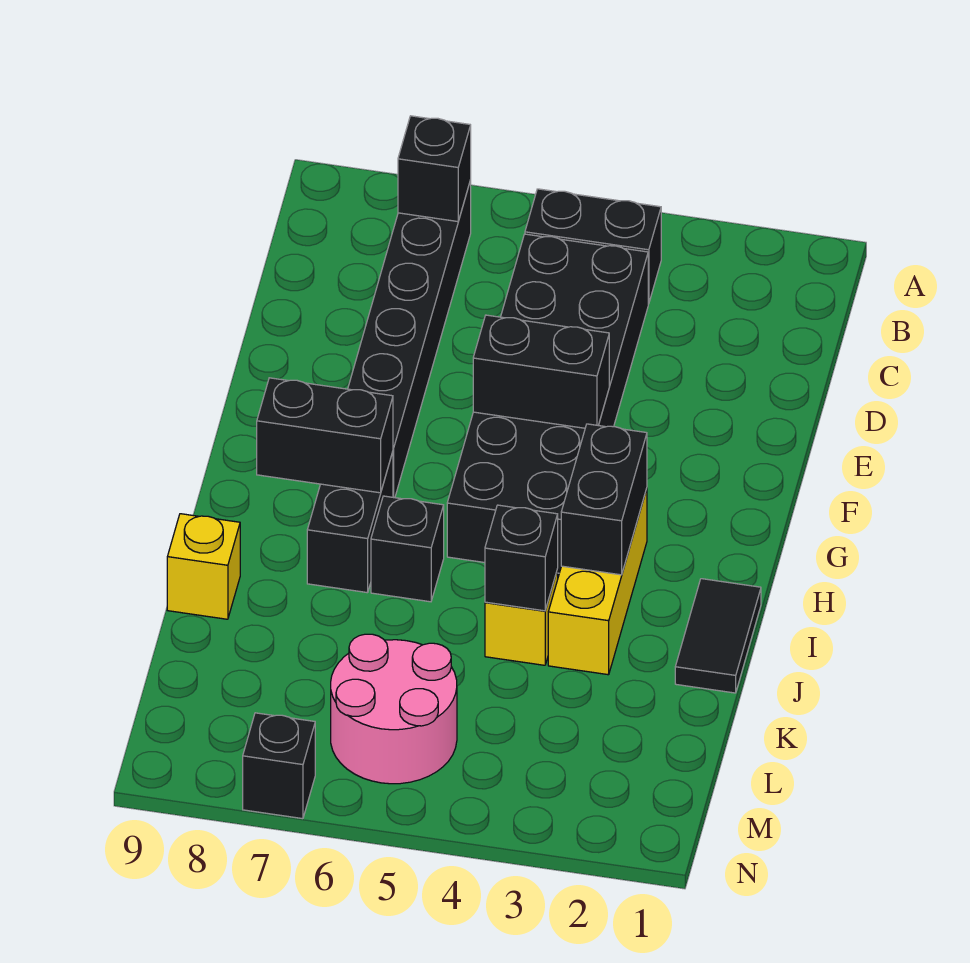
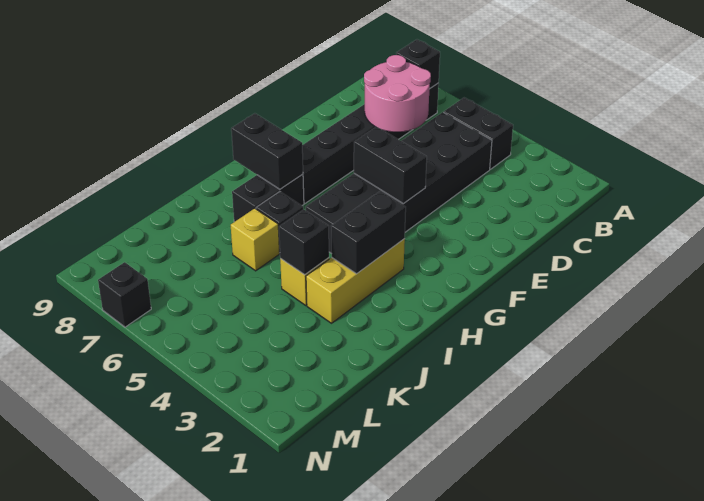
black tile I1:J1 level 1 -> none
yellow brick J9 level 1 -> yellow brick J6 level 1
pink round brick L5:M6 level 1 -> pink round brick C6:D7 level 2

